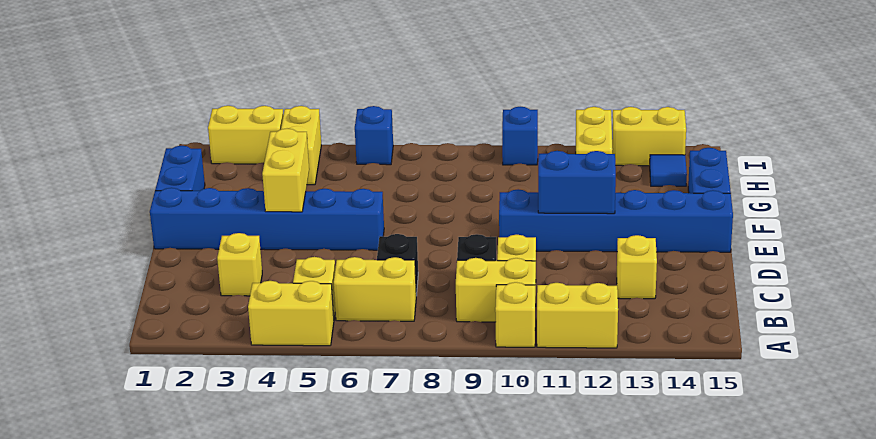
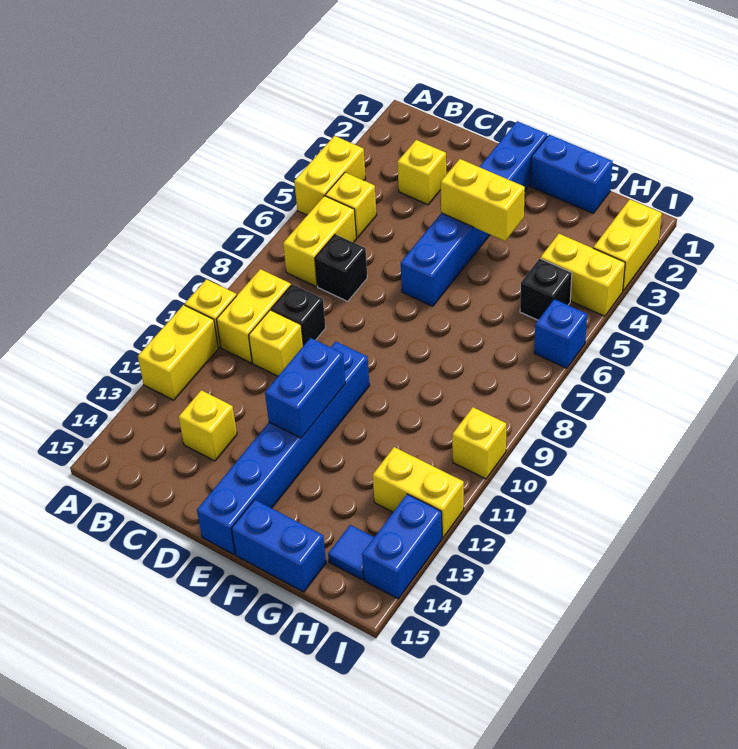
none -> black brick H5 level 1
blue brick I10 level 1 -> yellow brick I10 level 1
yellow brick I13:I14 level 1 -> blue brick I13:I14 level 1

